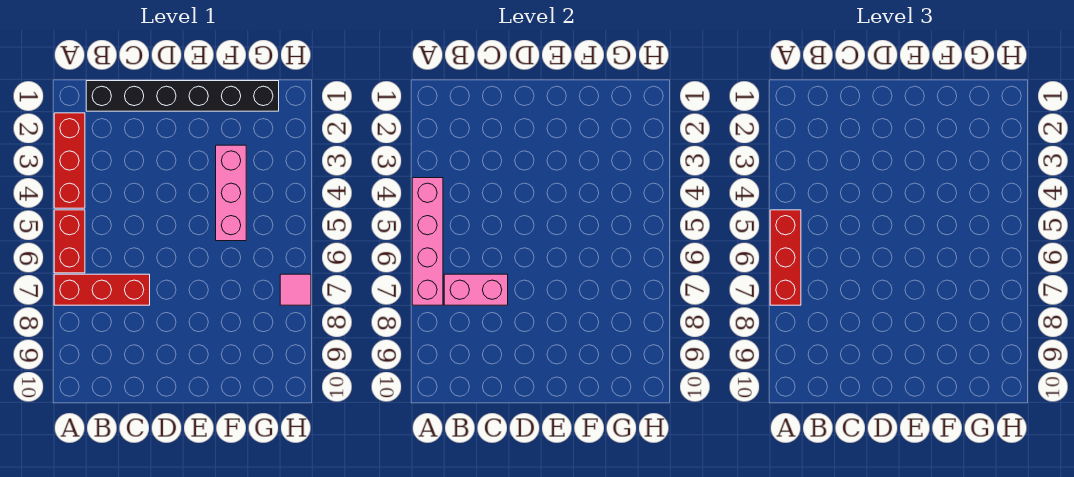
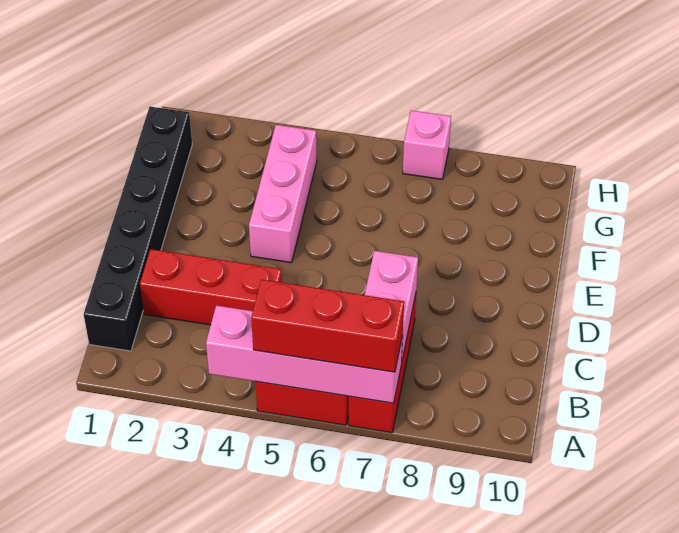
red brick A2:A4 level 1 -> red brick C2:C4 level 1
pink brick F3:F5 level 1 -> pink brick E4:G4 level 1
pink tile H7 level 1 -> pink brick H7 level 1

